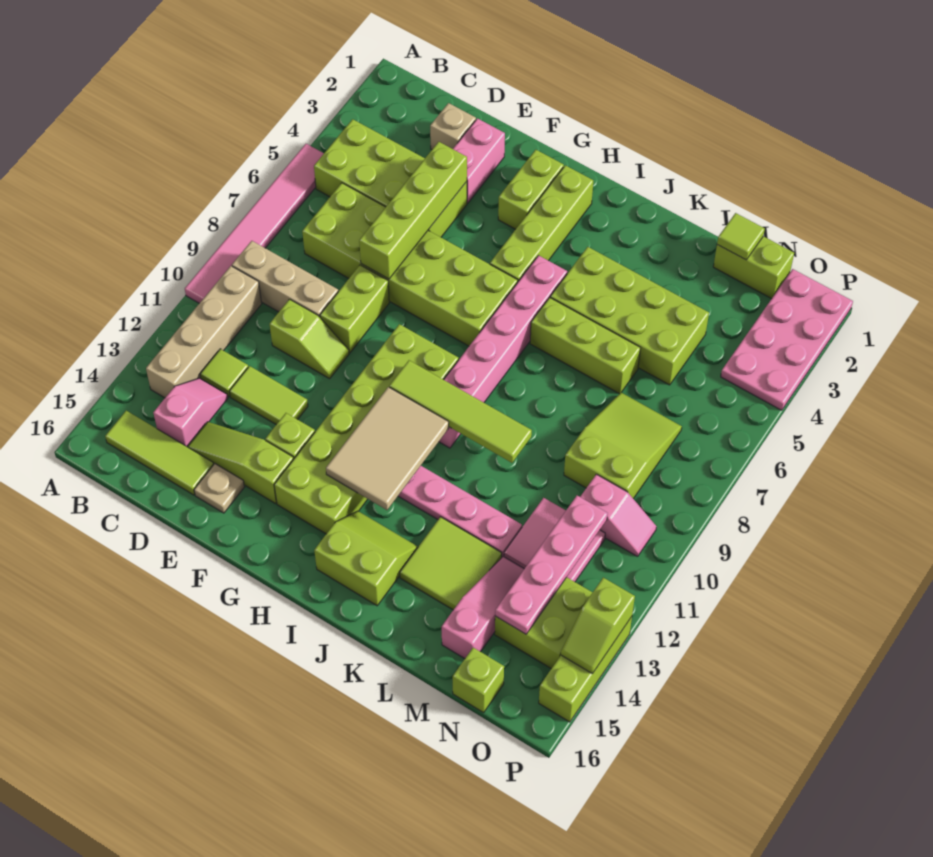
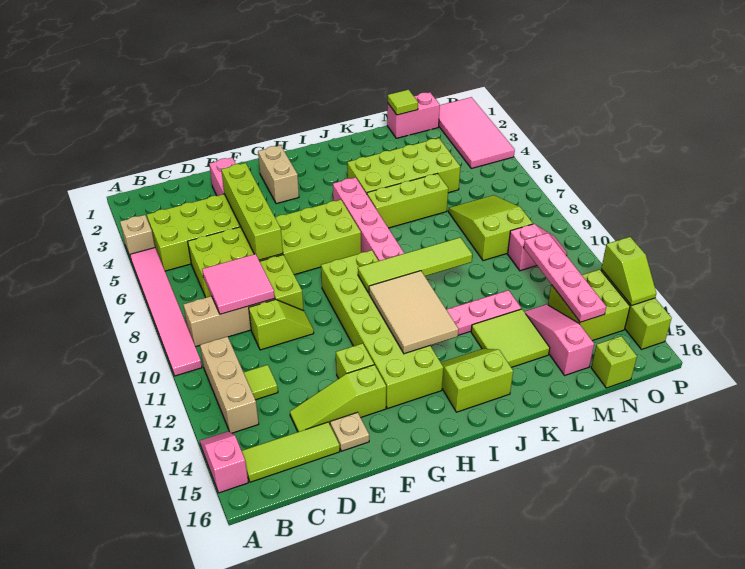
tan brick B10:B13 level 1 -> tan brick B11:B13 level 1
pink slope C13:C14 level 1 top 14 -> pink slope A14:A15 level 1 top 15
tan brick D2 level 1 -> tan brick A4 level 1
lime tile D12:E12 level 1 -> none
lime brick G2:G3 level 1 -> tan brick G2:G3 level 1
lime brick H2:H5 level 1 -> none
lime brick M1:N1 level 1 -> pink brick M1:N1 level 1
pink tile M11:N12 level 1 -> pink tile C8:D9 level 2
pink plate O1:P4 level 1 -> pink tile O1:P4 level 1

